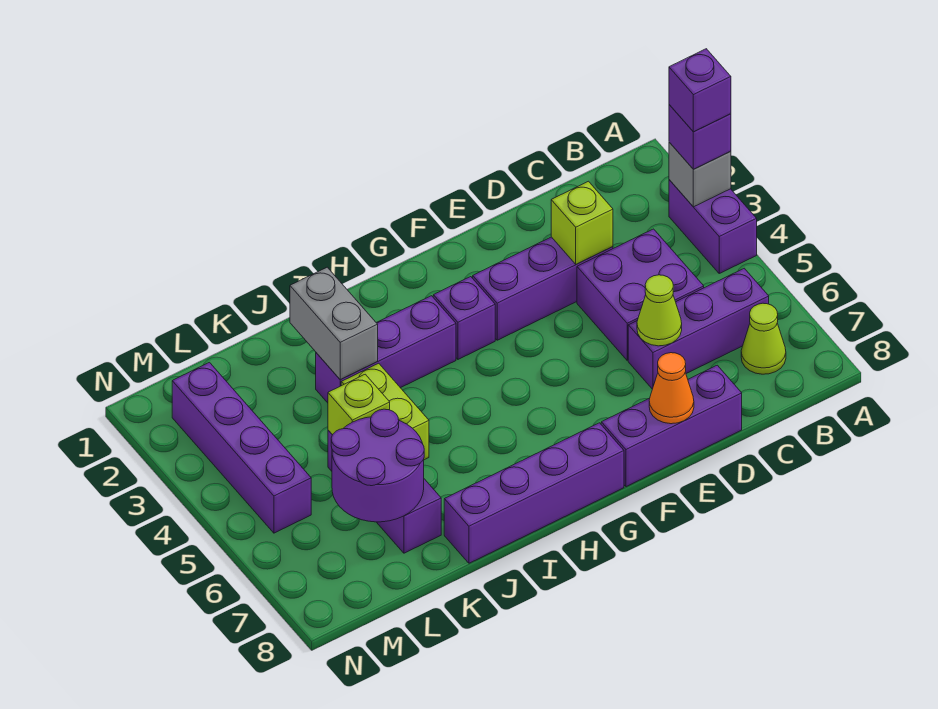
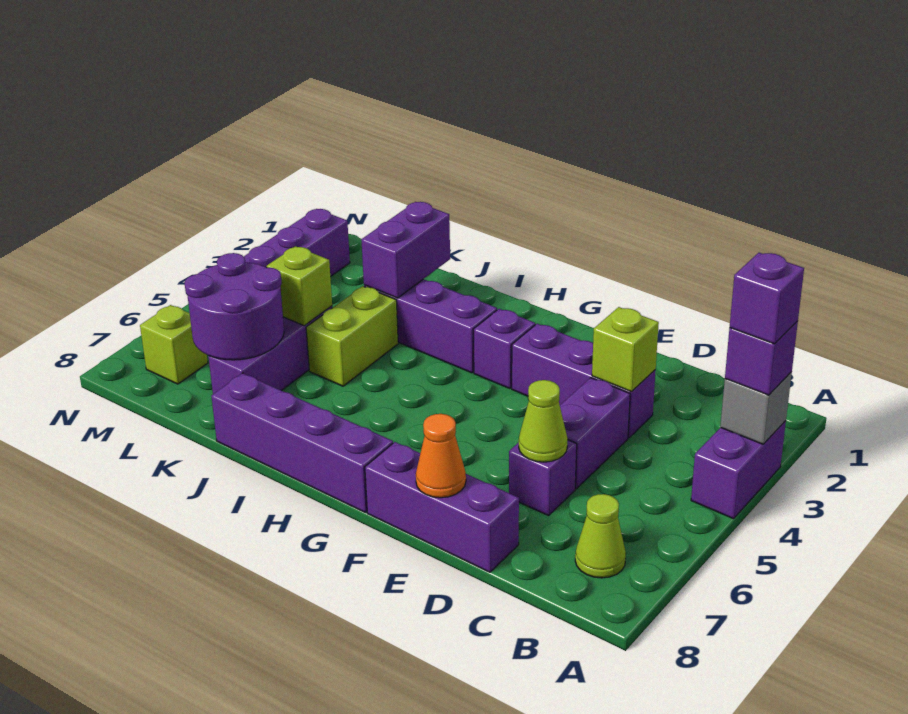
purple brick B6:D6 level 1 -> purple brick D6 level 1
purple brick C4:D5 level 1 -> purple brick D4:D5 level 1
grey brick J2:J3 level 2 -> purple brick J2:J3 level 2
none -> lime brick M7 level 1

